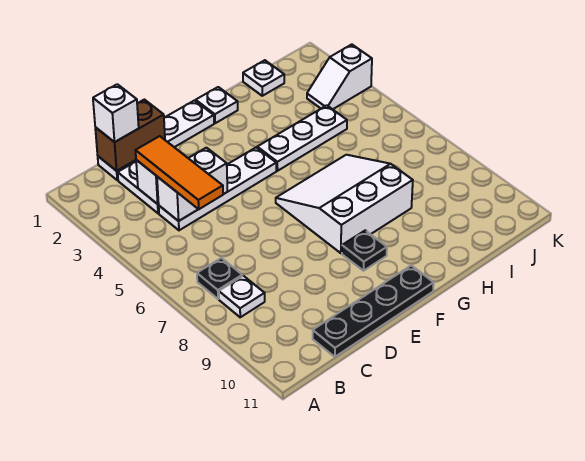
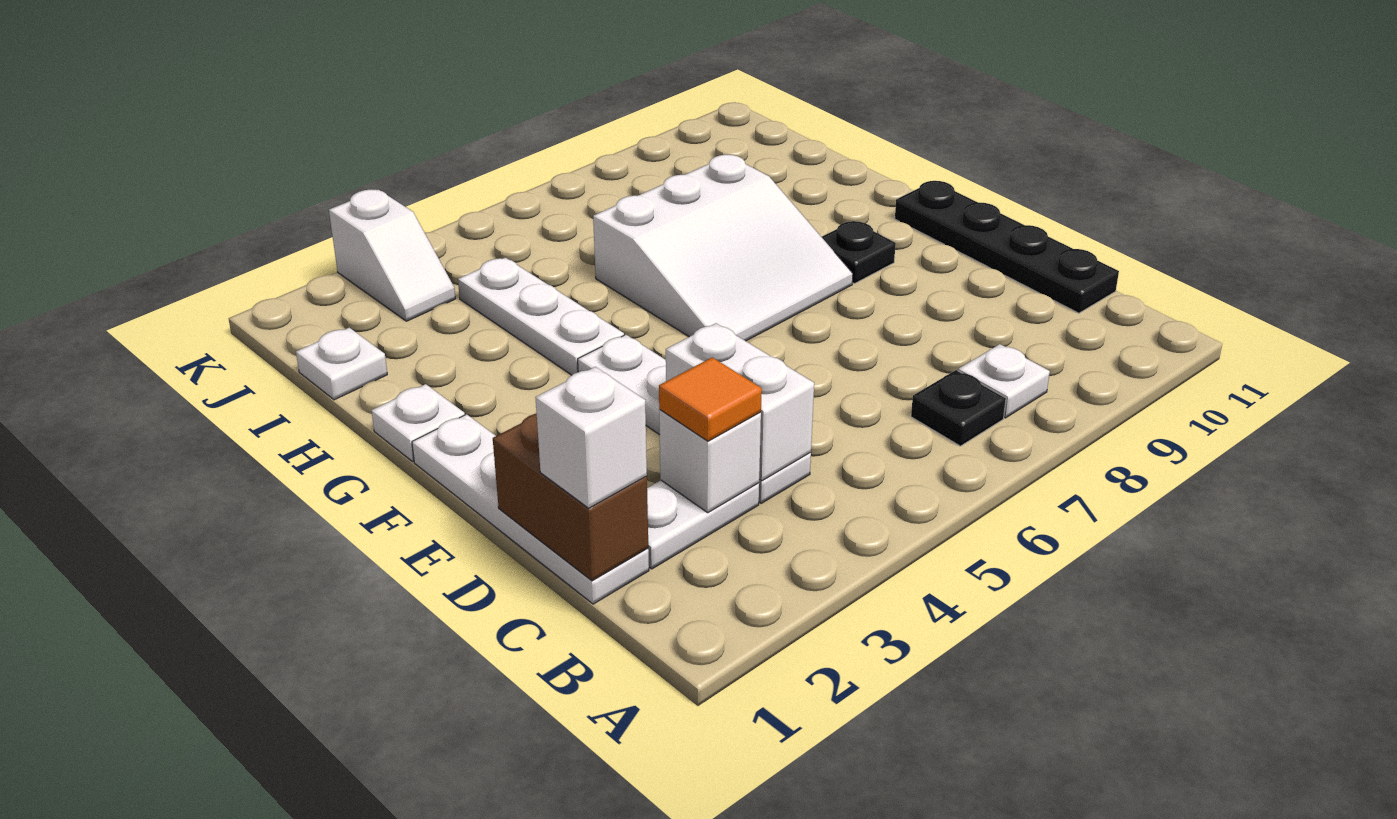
orange tile C3:C5 level 3 -> orange tile C3 level 3
white slope F6:H8 level 1 top 8 -> white slope F6:H8 level 1 top H

